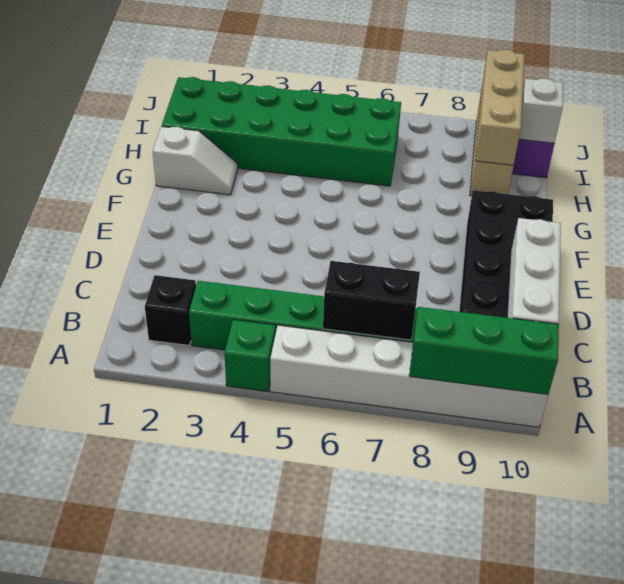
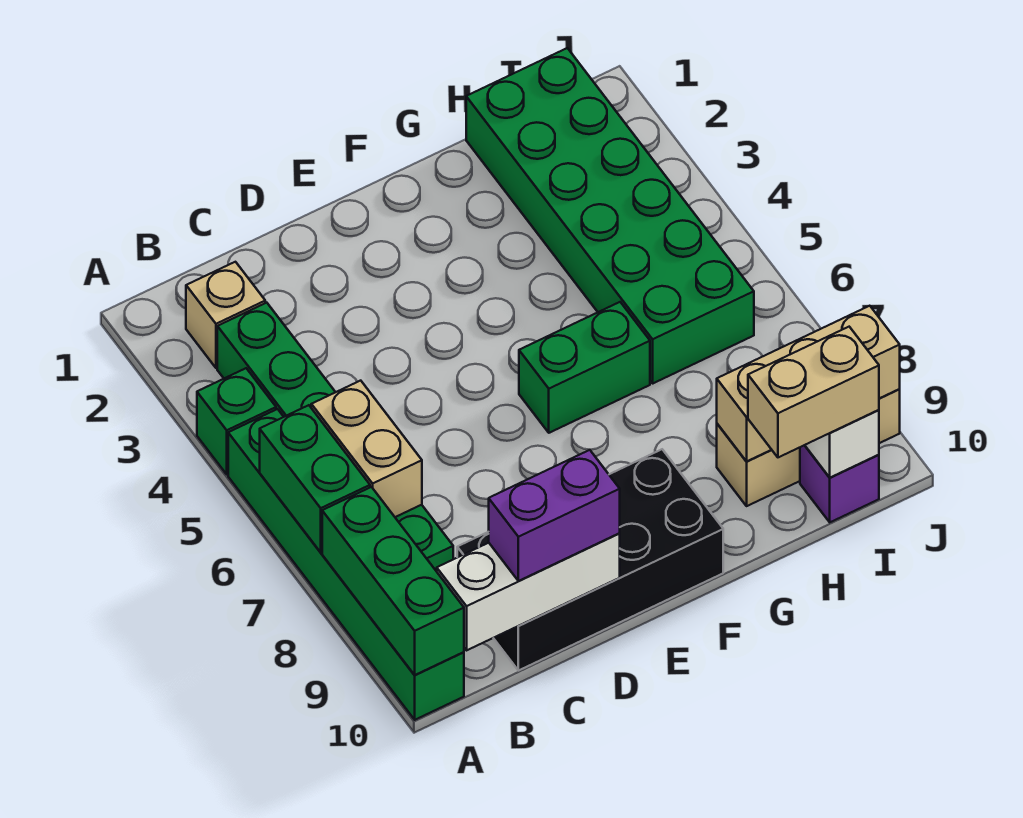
white brick A5:A10 level 1 -> green brick A5:A10 level 1
none -> green brick A6:A7 level 2
black brick B2 level 1 -> tan brick B2 level 1
black brick B6:B7 level 2 -> tan brick B6:B7 level 2
none -> purple brick C10:D10 level 3
none -> green brick F6:G6 level 1
white slope G1:G2 level 1 top 1 -> none
none -> tan brick H10:I10 level 3

